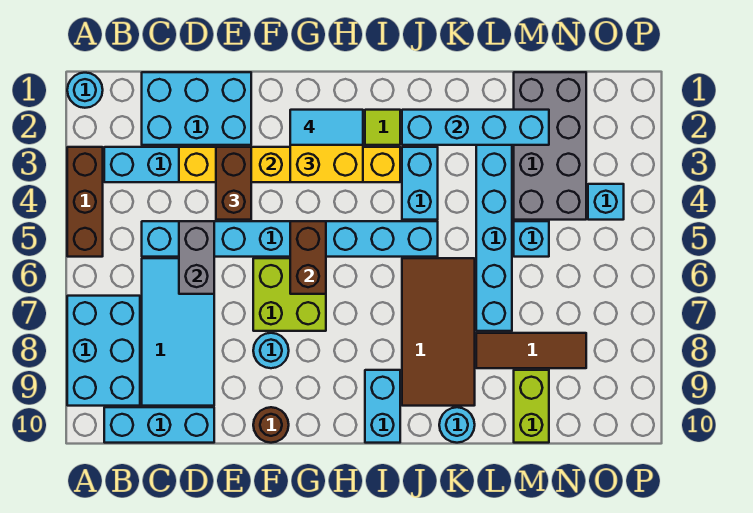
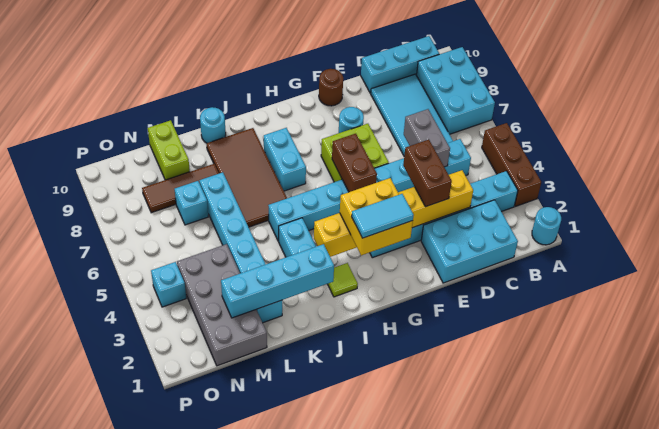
cyan brick I9:I10 level 1 -> cyan brick I7:I8 level 1
cyan brick M5 level 1 -> cyan brick M7 level 1

